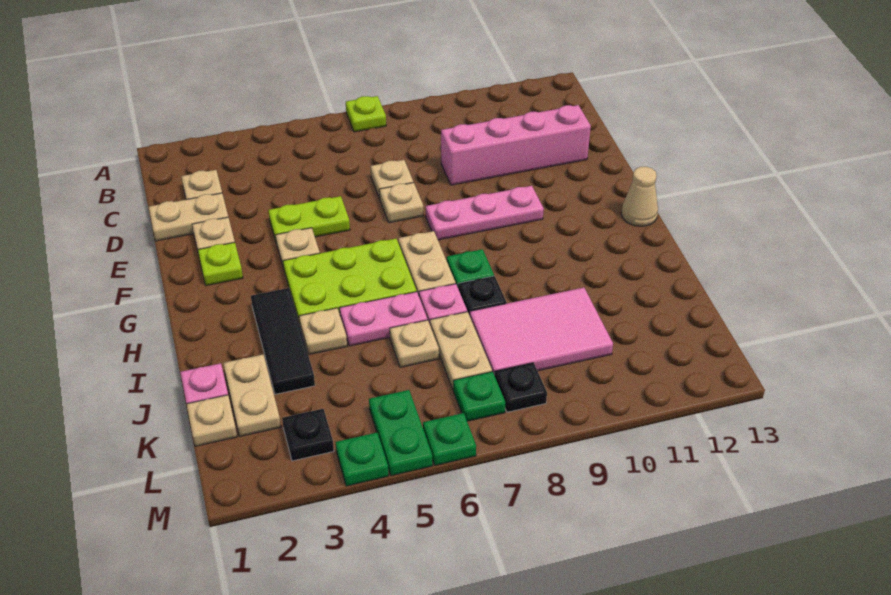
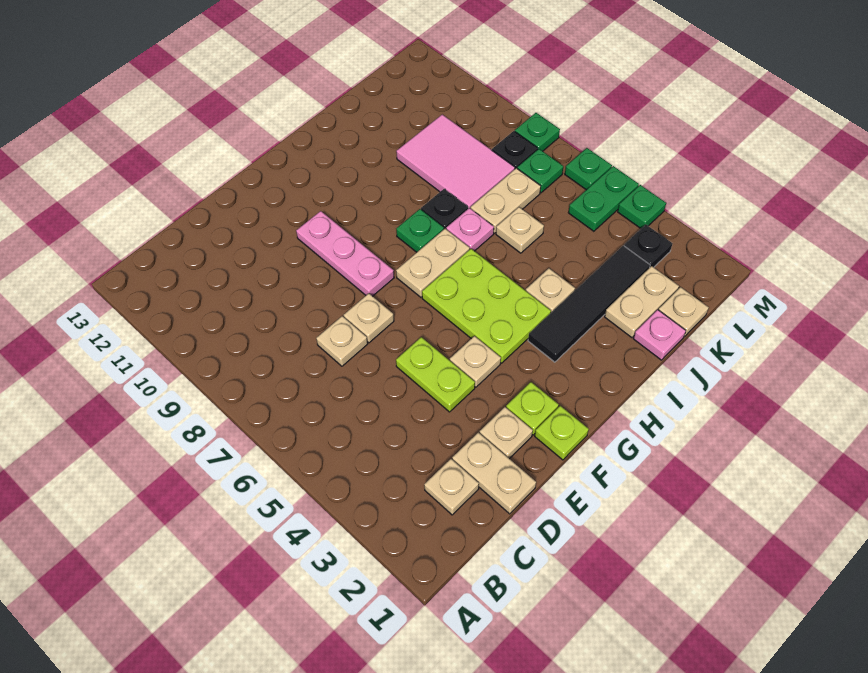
lime plate A7 level 1 -> lime plate F1 level 1
pink brick D9:D12 level 1 -> none
tan cone G13 level 1 -> none
black tile H3:J3 level 1 -> black tile H3:K3 level 1
pink plate I5:I6 level 1 -> none
none -> green plate M8 level 1

